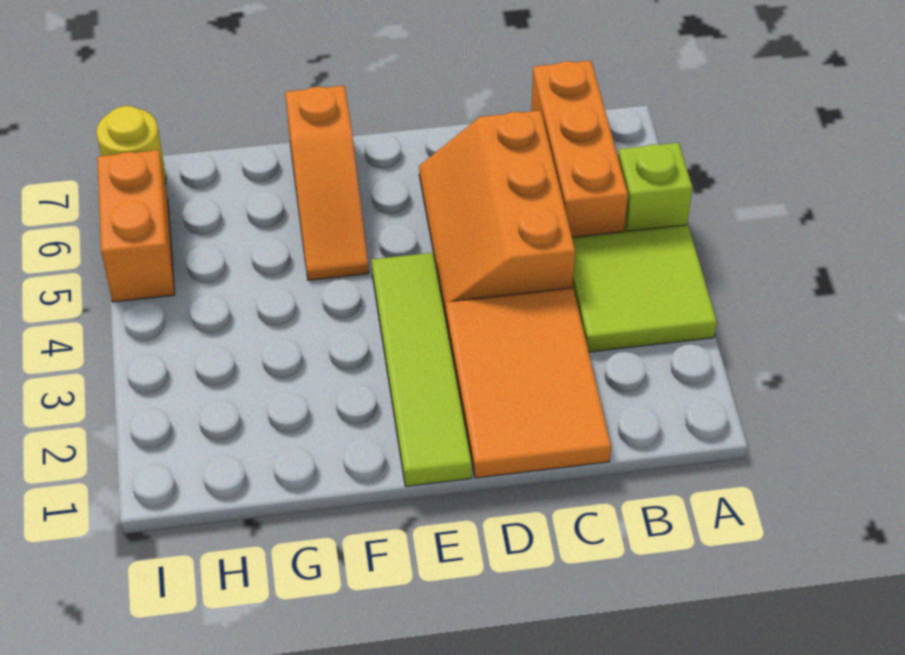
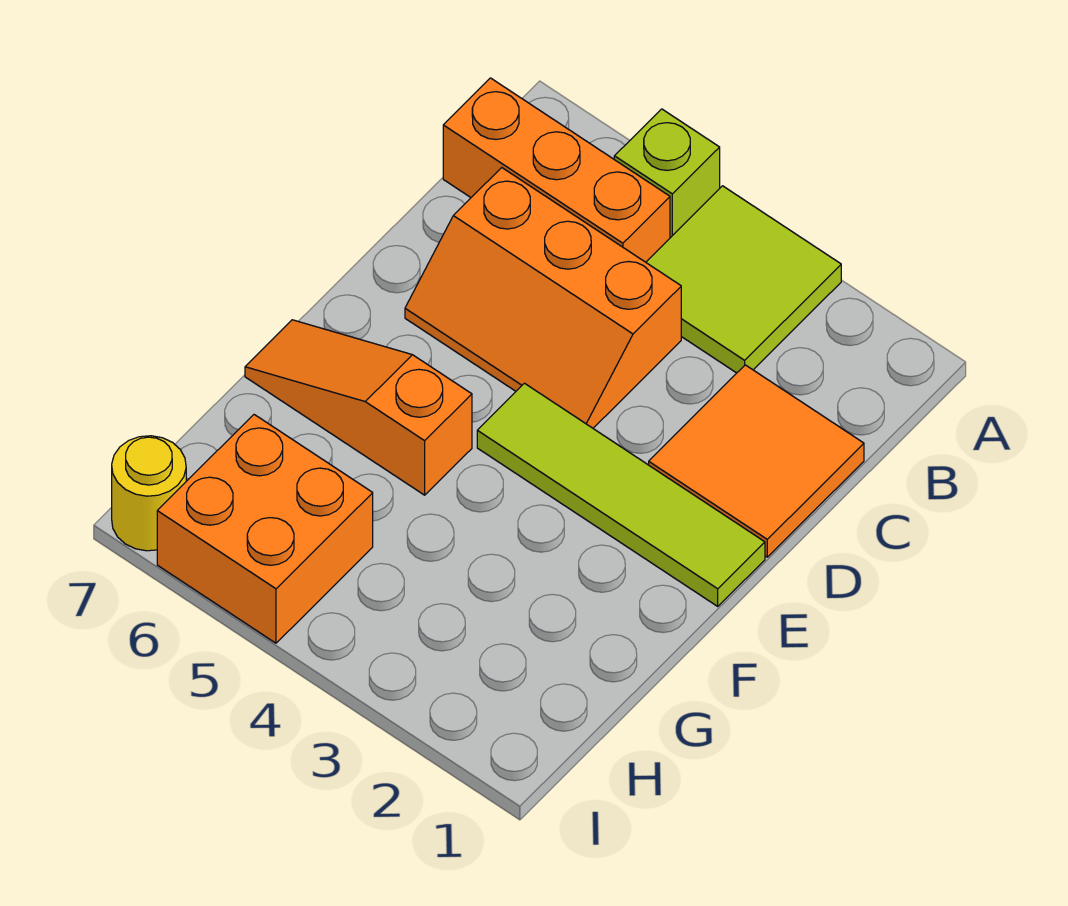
orange tile C1:D3 level 1 -> orange tile C1:D2 level 1
orange slope F5:F7 level 1 top 7 -> orange slope F5:F7 level 1 top 5
orange brick I5:I6 level 1 -> orange brick H5:I6 level 1

